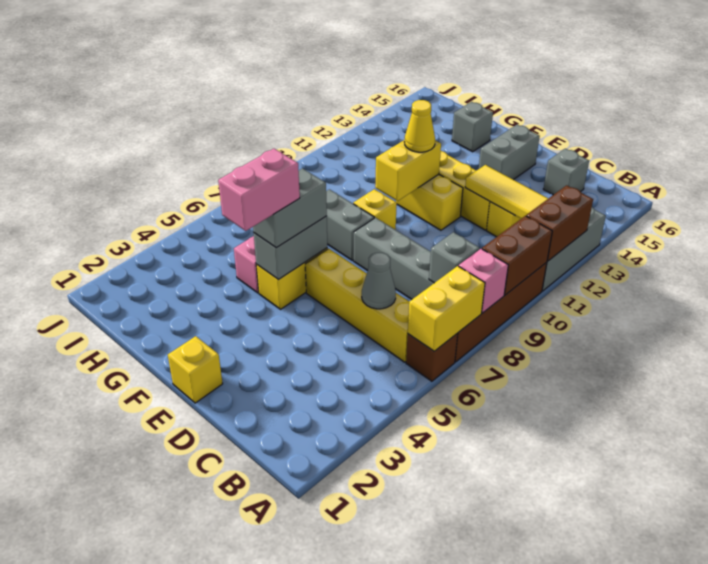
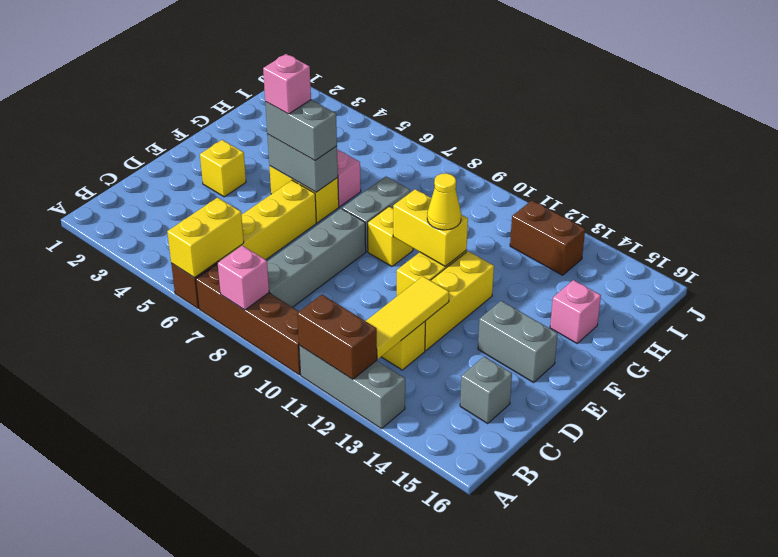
yellow brick A6:A7 level 2 -> yellow brick A6:B6 level 2
brown brick A9:A10 level 2 -> brown brick I12:I13 level 1
grey brick B8 level 2 -> none
grey cone C6 level 2 -> none
yellow brick E1 level 1 -> yellow brick E3 level 1
pink brick F4:F5 level 4 -> pink brick F5 level 4
grey brick G15 level 1 -> pink brick G15 level 1

